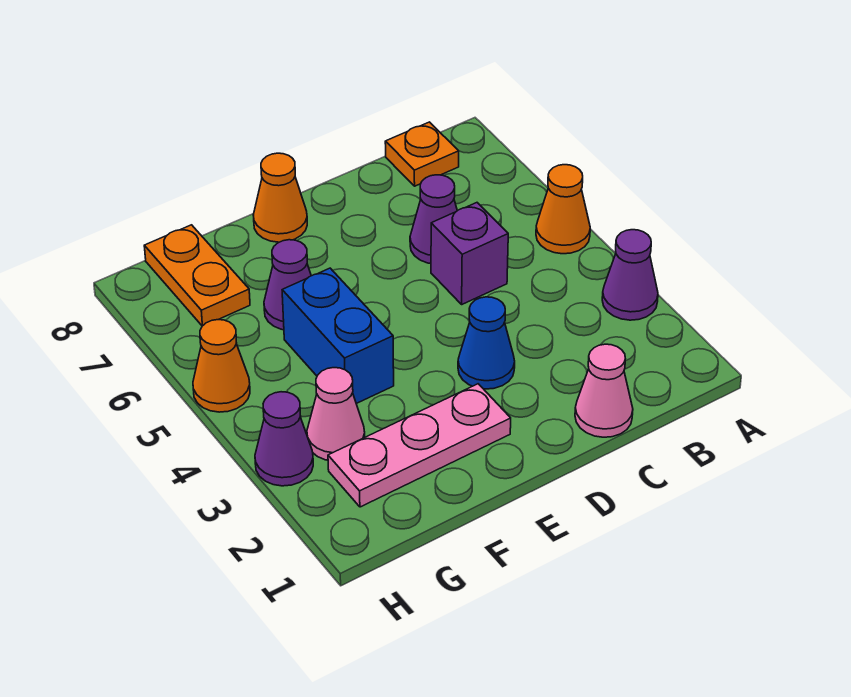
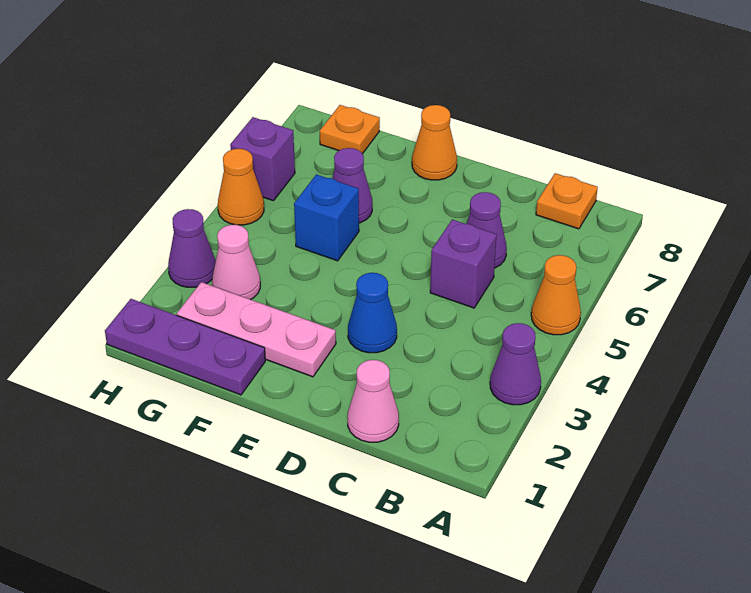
none -> purple plate F1:H1 level 1
blue brick F4:F5 level 1 -> blue brick F5 level 1
orange plate G7:G8 level 1 -> orange plate G8 level 1
none -> purple brick H6 level 1

